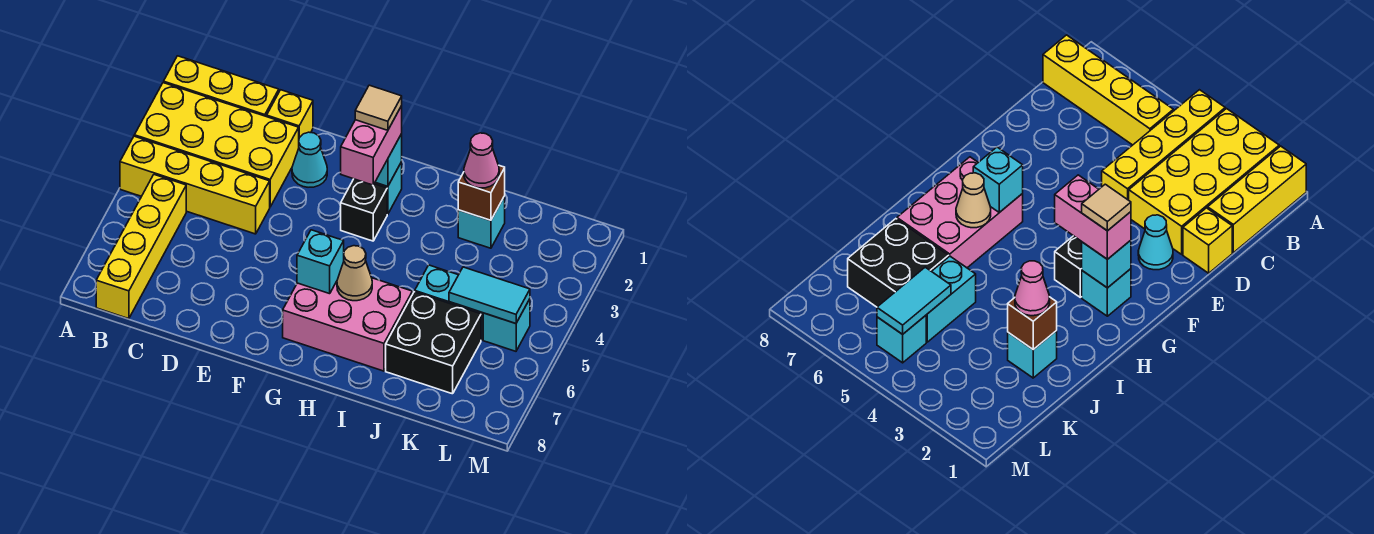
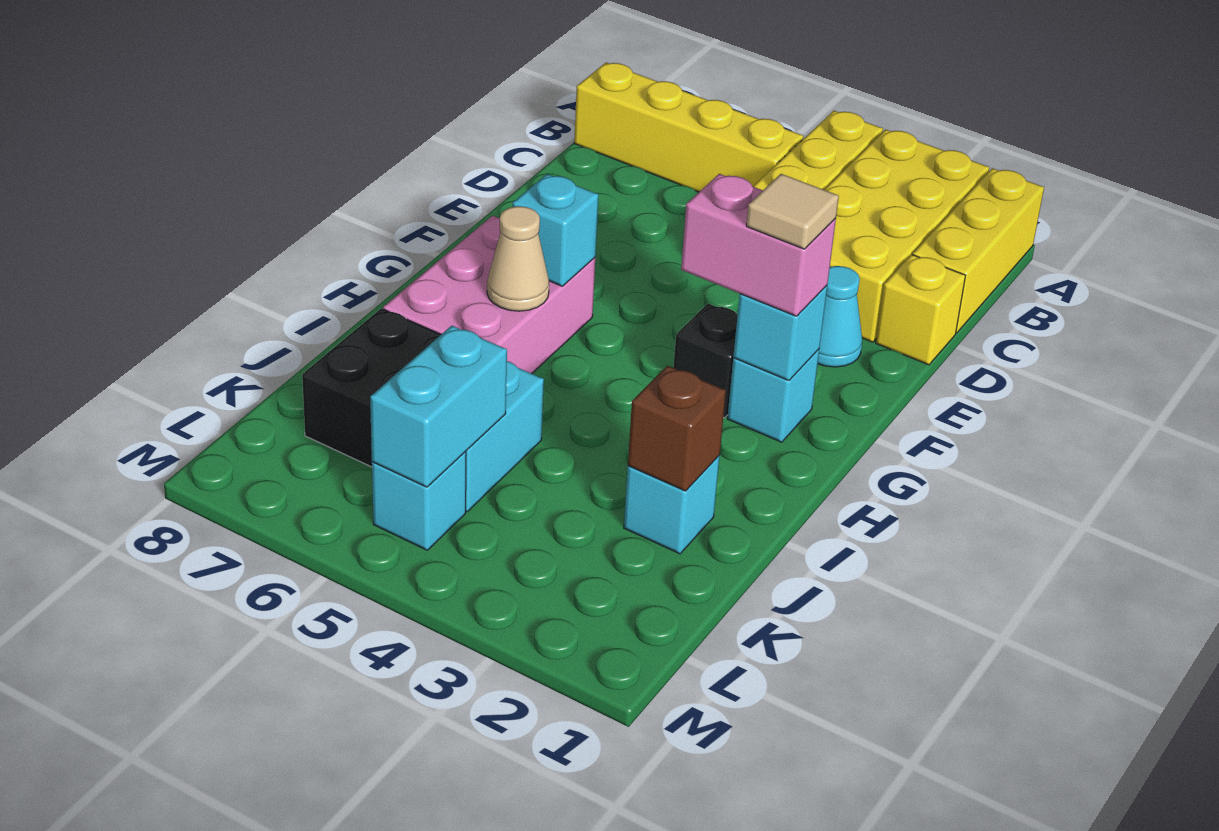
pink cone J2 level 3 -> none
cyan tile K5:L5 level 2 -> cyan brick K5:L5 level 2

